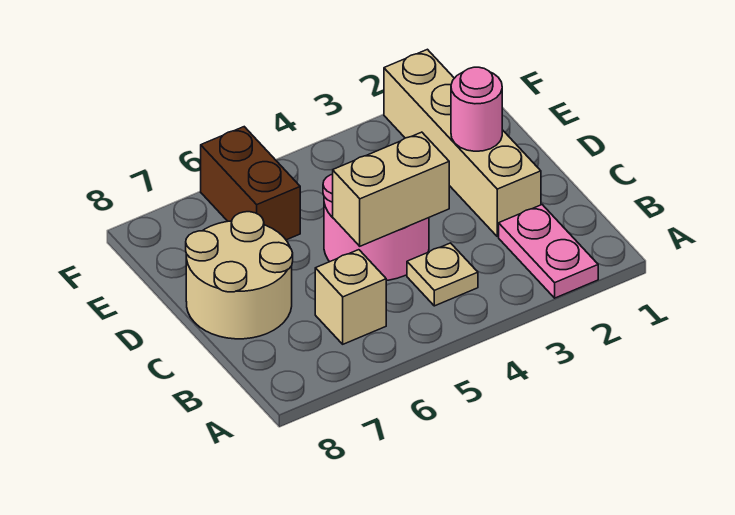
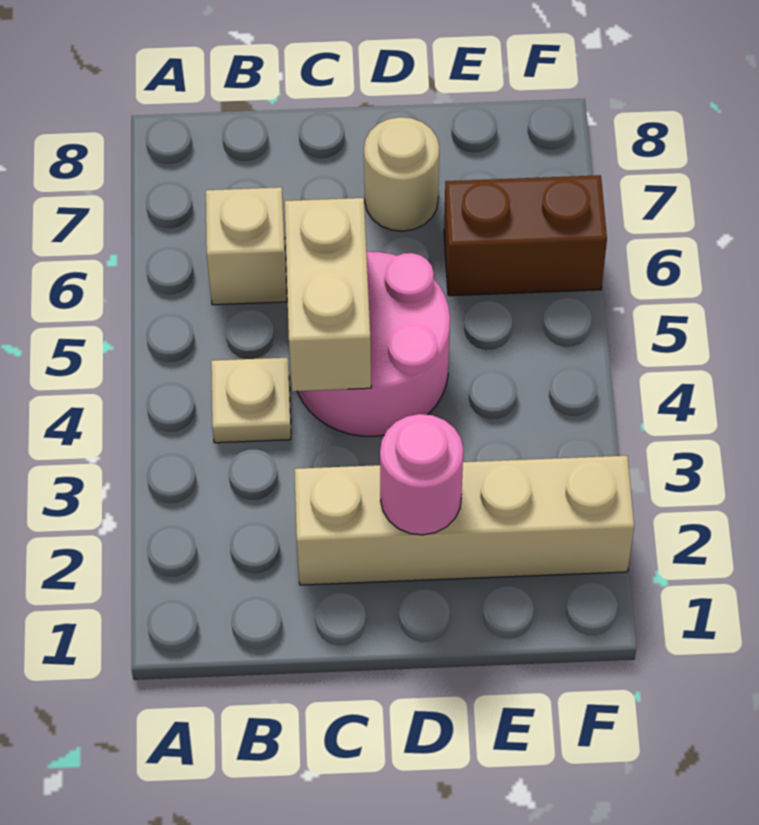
pink plate A2:B2 level 1 -> none
tan round brick C7:D8 level 1 -> tan round brick D7 level 1

